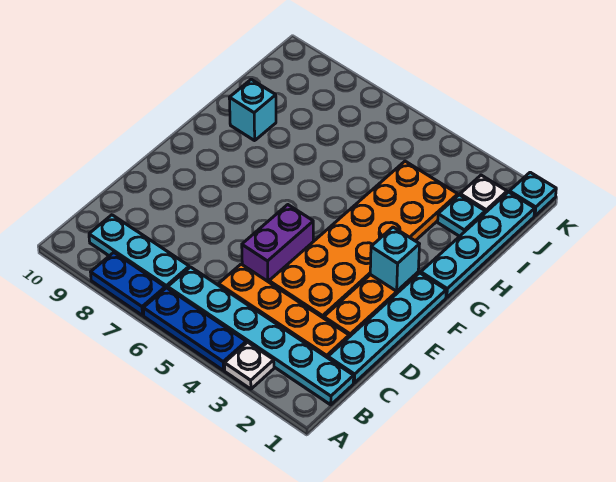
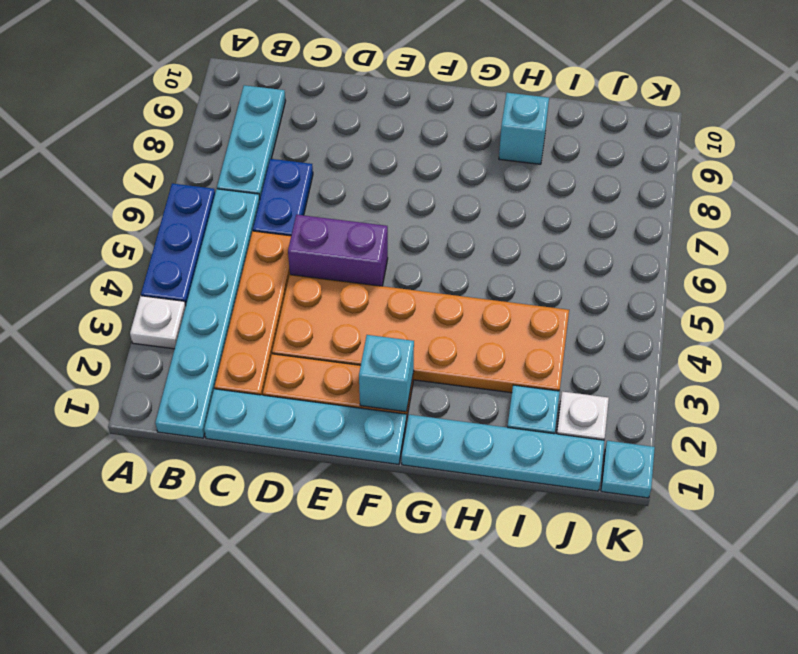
blue plate A7:A8 level 1 -> blue plate C6:C7 level 1

